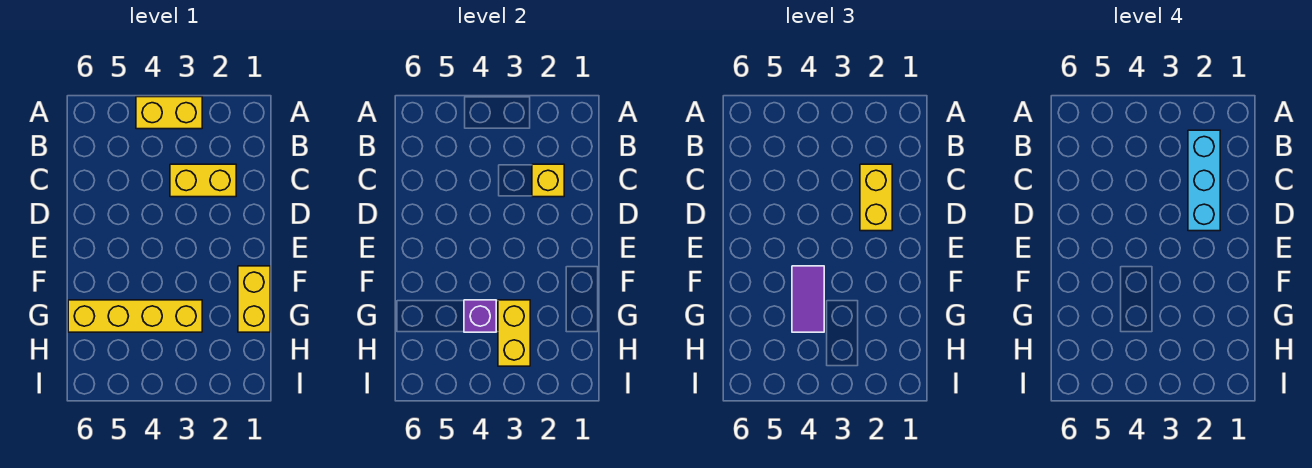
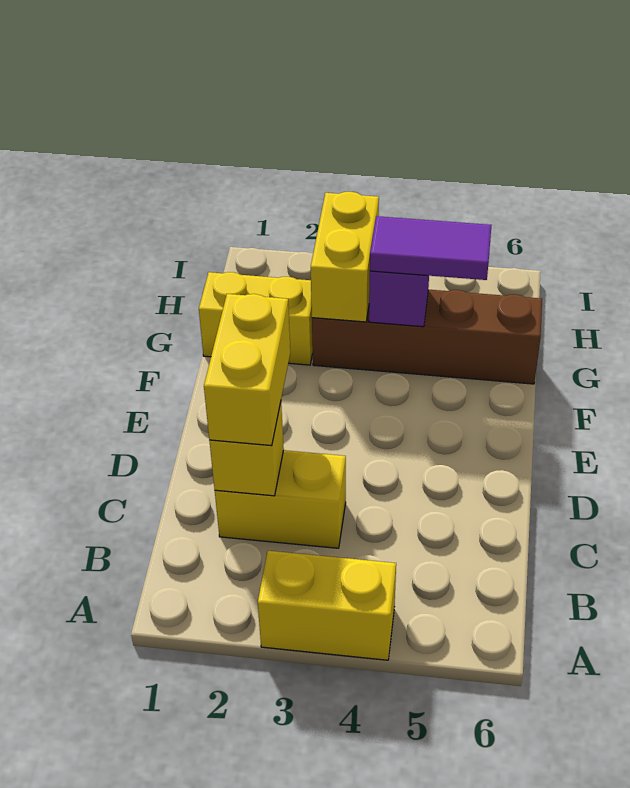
cyan brick B2:D2 level 4 -> none
yellow brick F1:G1 level 1 -> yellow brick G1:G2 level 1
purple tile F4:G4 level 3 -> purple tile G4:G5 level 3
yellow brick G3:G6 level 1 -> brown brick G3:G6 level 1

